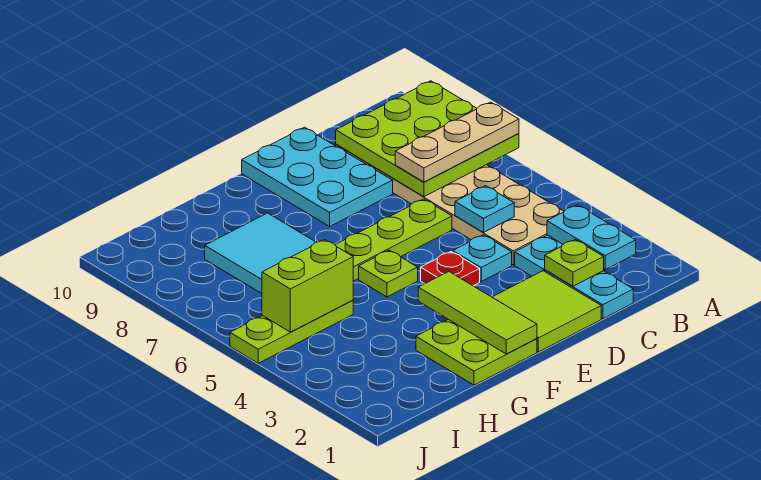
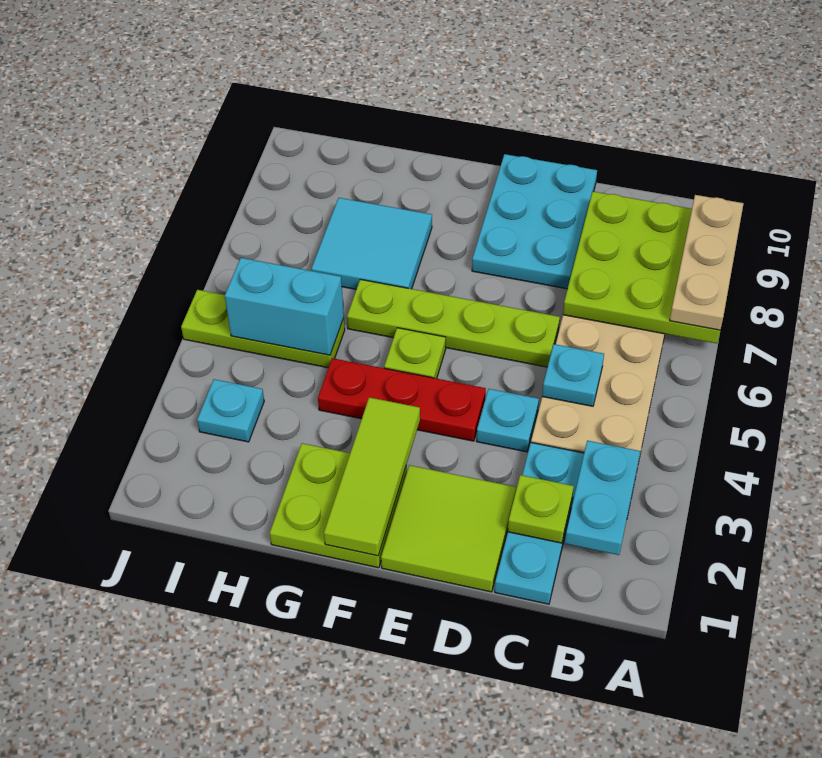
tan plate A7:C7 level 3 -> tan plate A7:A9 level 3
red plate E4 level 1 -> red plate E4:G4 level 1
lime brick H5:I5 level 2 -> cyan brick H5:I5 level 2
none -> cyan plate I3 level 1

